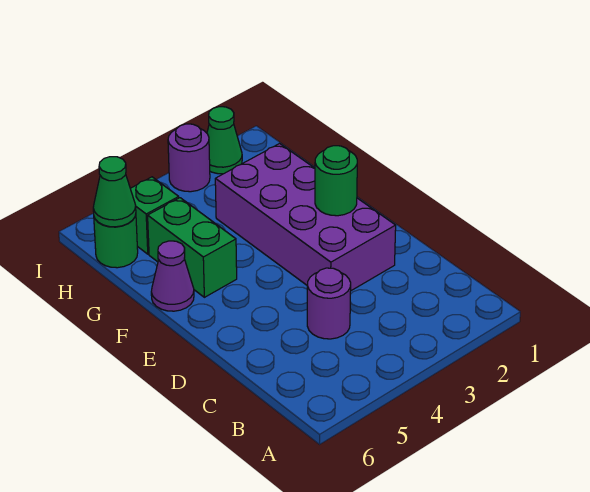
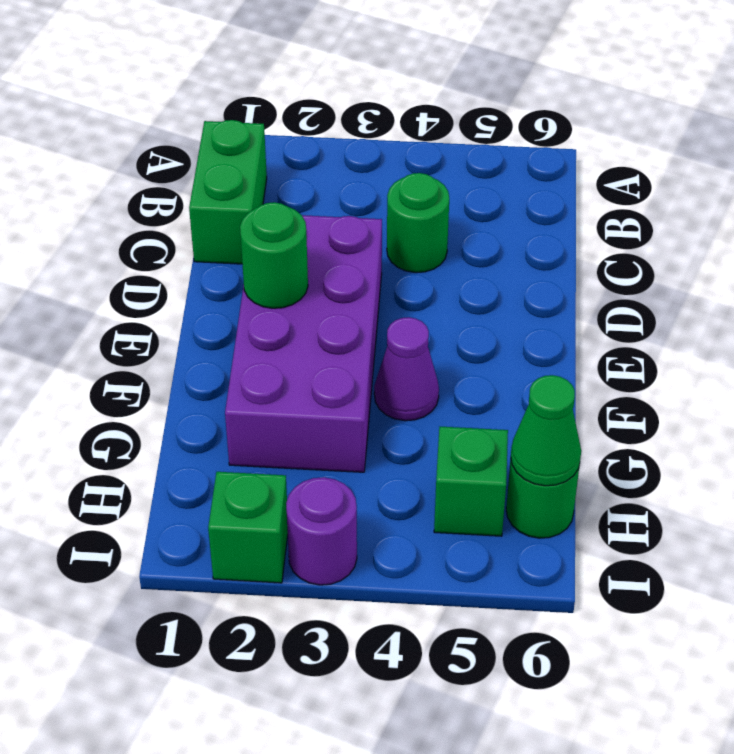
purple round brick C4 level 1 -> green round brick C4 level 1
green brick F5:G5 level 1 -> green brick B1:C1 level 1
purple cone F6 level 1 -> purple cone F4 level 1
green cone I2 level 1 -> green brick I2 level 1

